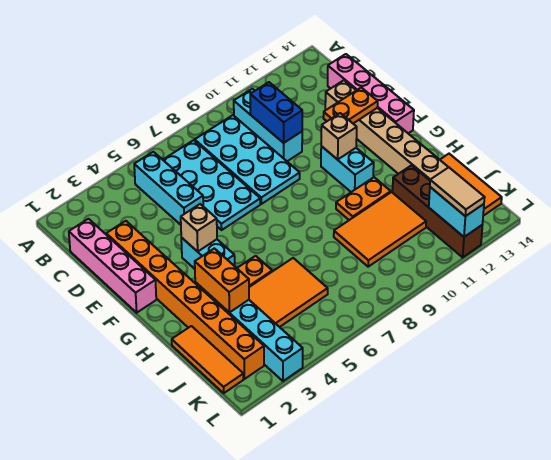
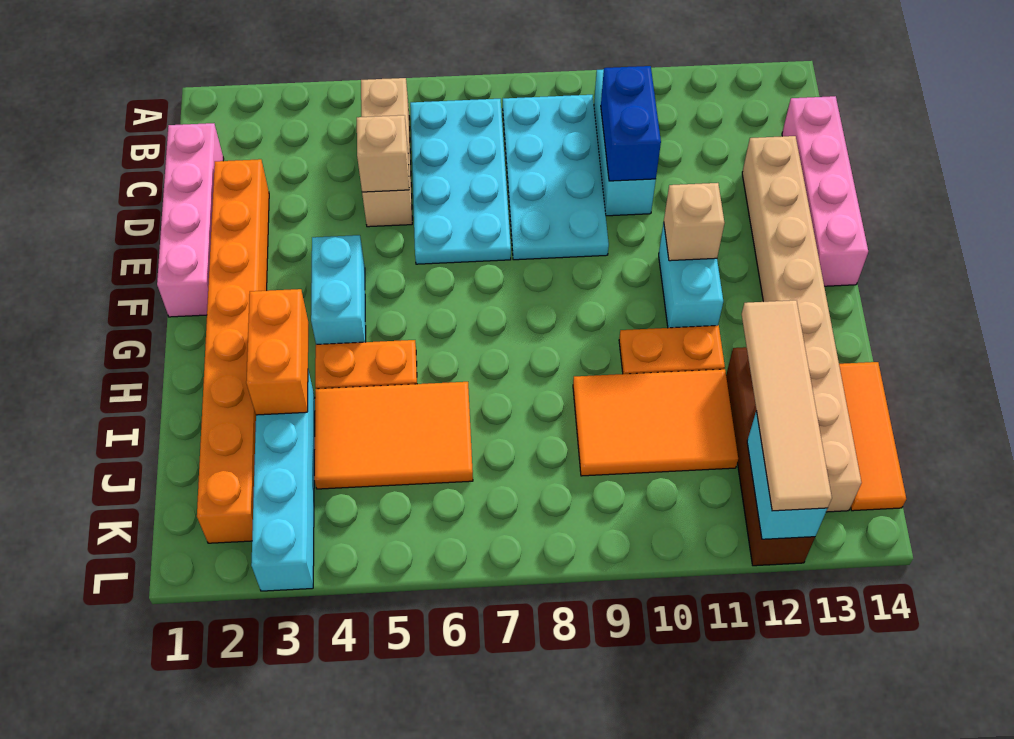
cyan brick B5:D5 level 1 -> tan brick B5:D5 level 1
orange plate E12:E13 level 2 -> none
tan brick F4 level 2 -> tan brick D5 level 2
orange tile I1:K1 level 1 -> none
tan tile K12:L12 level 3 -> tan tile I12:L12 level 3

